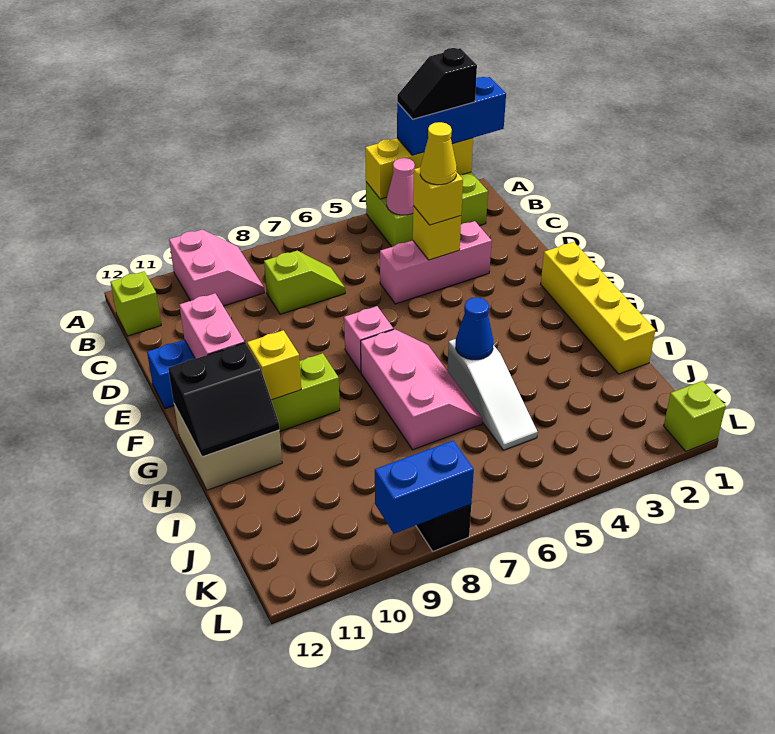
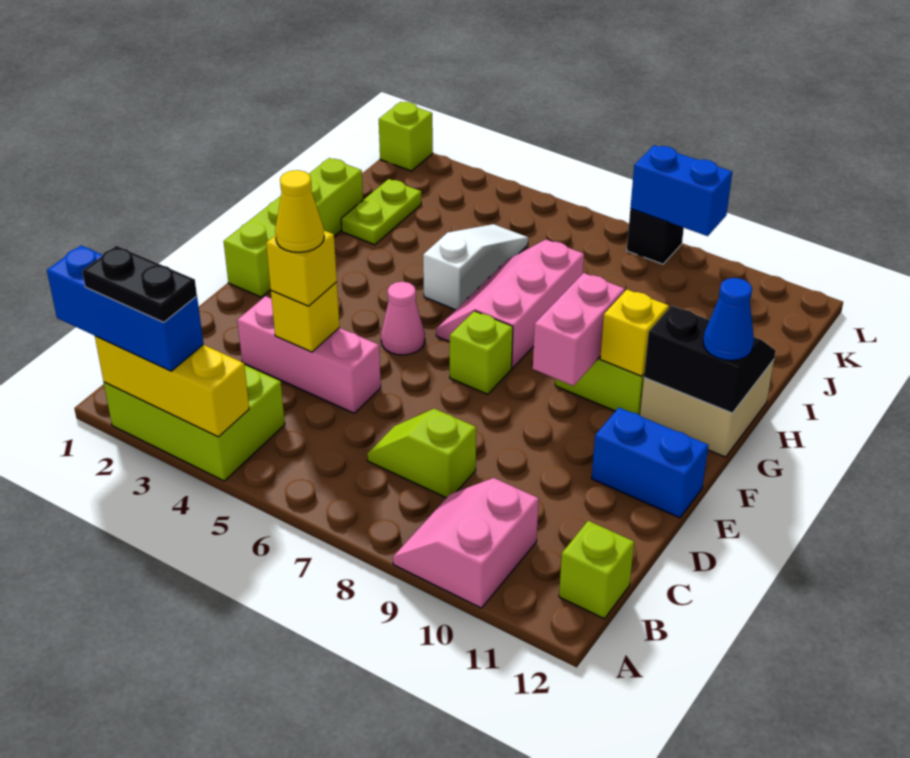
black slope A2:A3 level 4 top 2 -> black plate A2:A3 level 4
pink cone B4 level 2 -> pink cone F5 level 1
pink brick E11:F11 level 2 -> pink brick F9:G9 level 2
yellow brick F1:I1 level 1 -> lime brick F1:I1 level 1
pink brick F7 level 1 -> lime brick F7 level 1
blue cone H5 level 2 -> blue cone G12 level 3
none -> lime plate I2:J2 level 1

